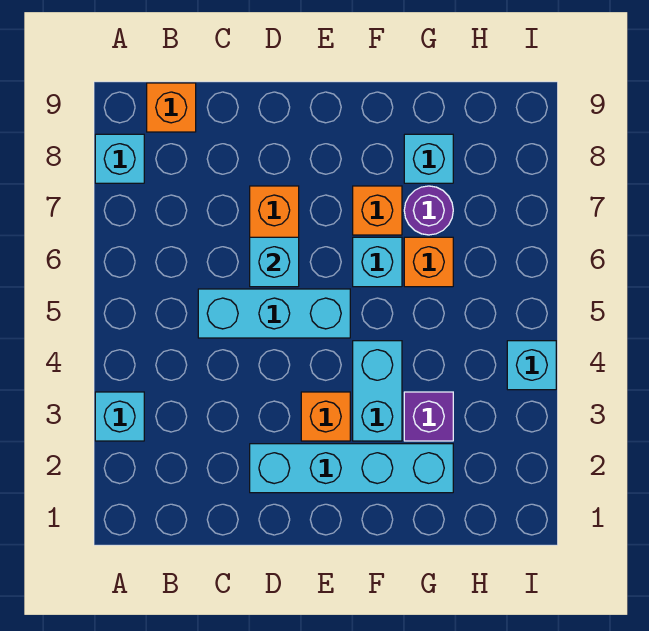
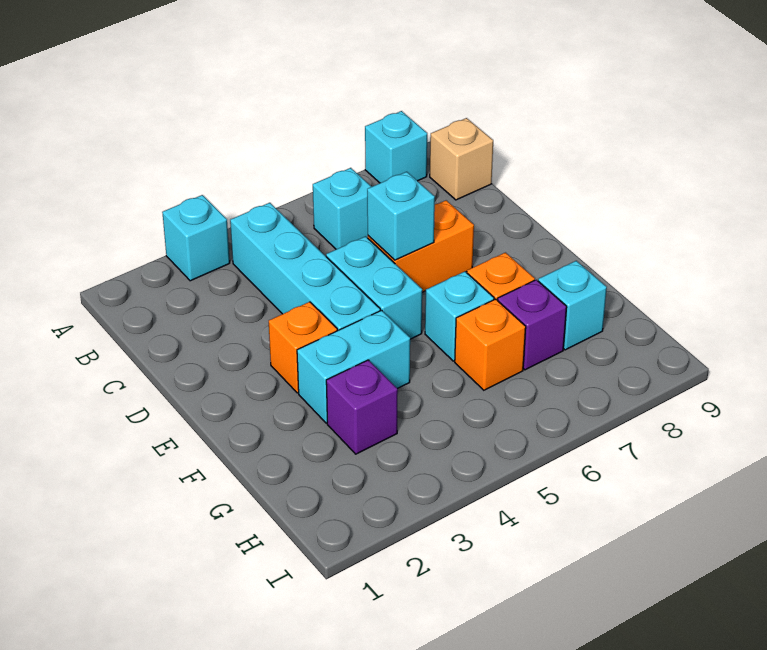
orange brick B9 level 1 -> tan brick B9 level 1
cyan brick C5:E5 level 1 -> cyan brick D5:E5 level 1
cyan brick D2:G2 level 1 -> cyan brick B4:E4 level 1
purple round brick G7 level 1 -> purple brick G7 level 1
cyan brick I4 level 1 -> cyan brick B6 level 1

